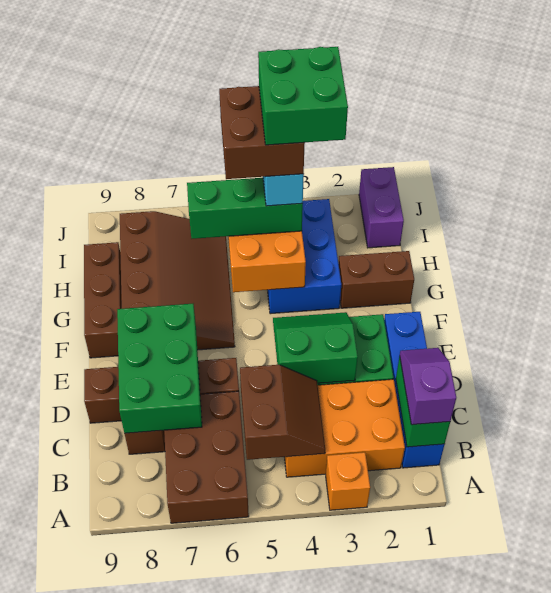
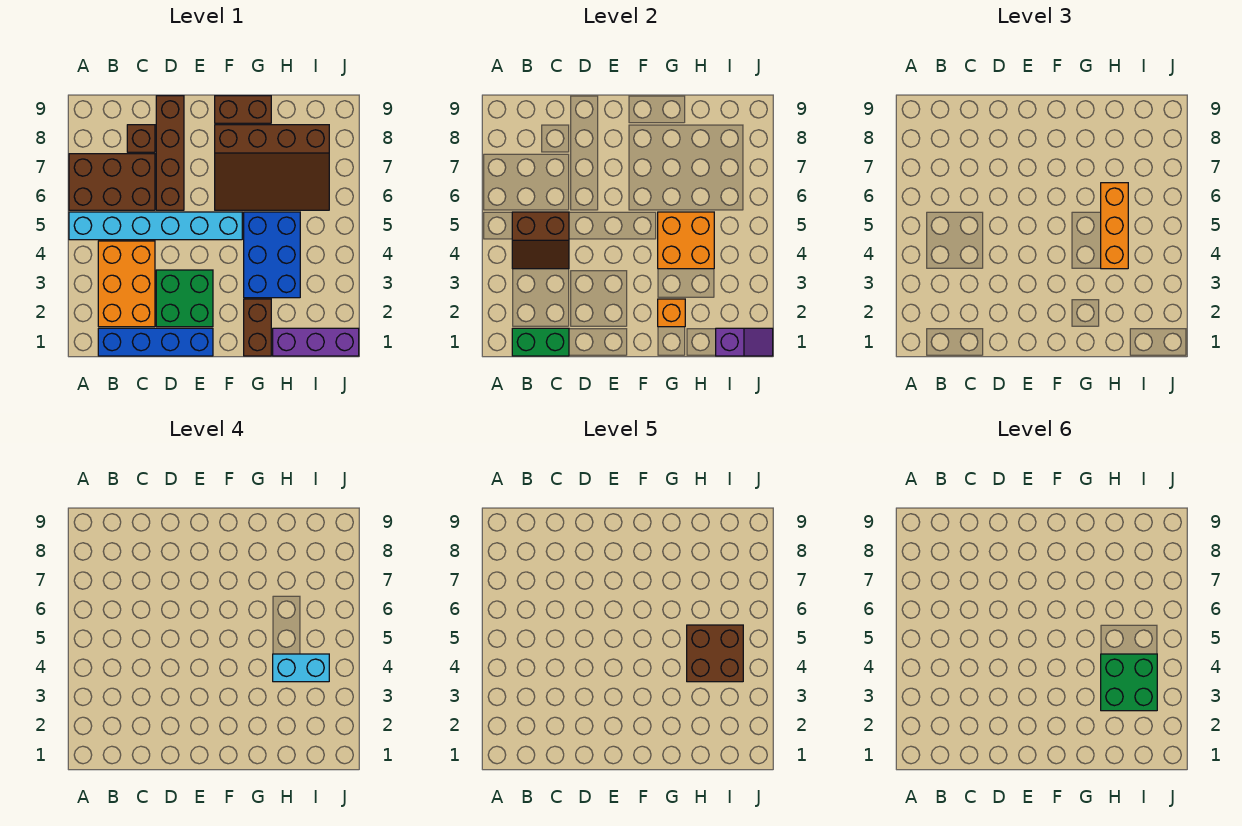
orange brick A3 level 1 -> orange brick G2 level 2
none -> cyan brick A5:F5 level 1
purple slope B1:C1 level 3 top B -> purple slope I1:J1 level 2 top I
green brick C7:E8 level 2 -> none
green slope D3:E4 level 2 top D -> none
brown brick F9:H9 level 1 -> brown brick F9:G9 level 1
blue brick G3:I4 level 1 -> blue brick G3:H5 level 1
green brick H4:H6 level 3 -> orange brick H4:H6 level 3
purple brick I1:J1 level 1 -> purple brick H1:J1 level 1

